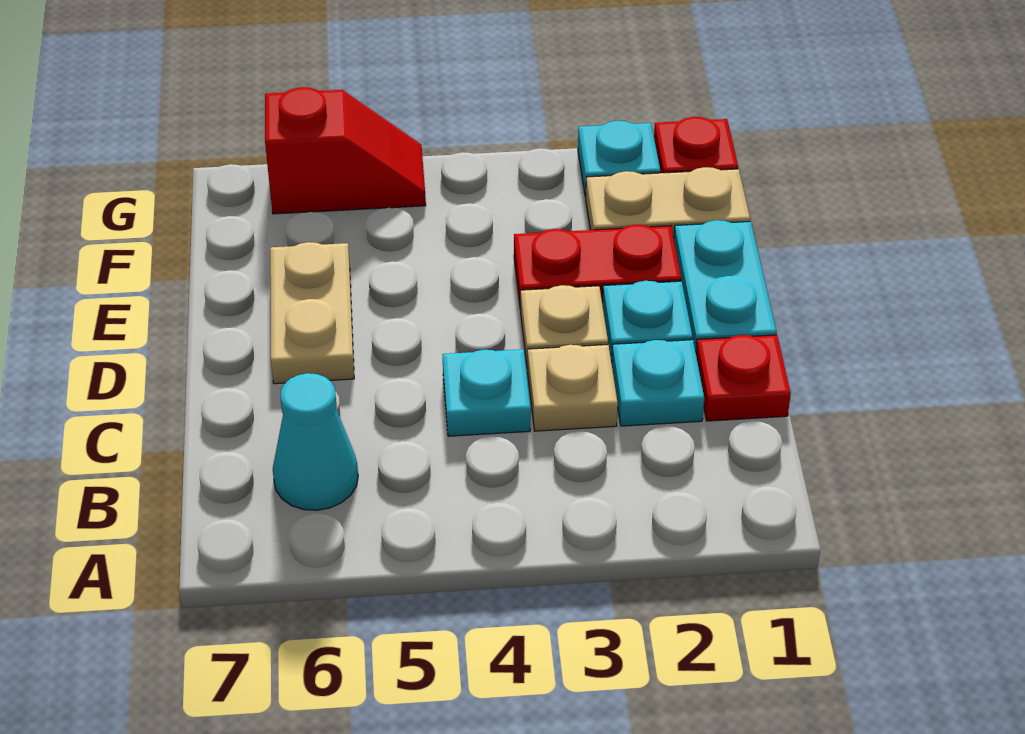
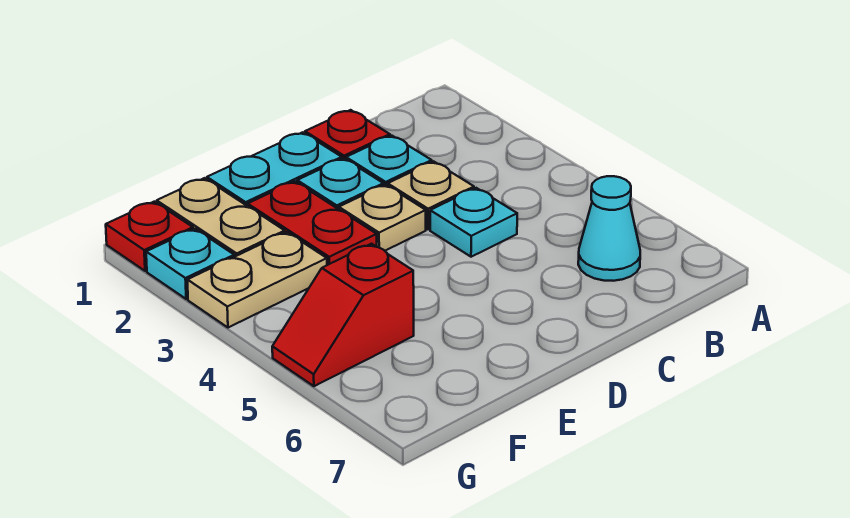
tan plate D6:E6 level 1 -> tan plate F3:G3 level 1
red slope G5:G6 level 1 top 6 -> red slope F5:G5 level 1 top F

